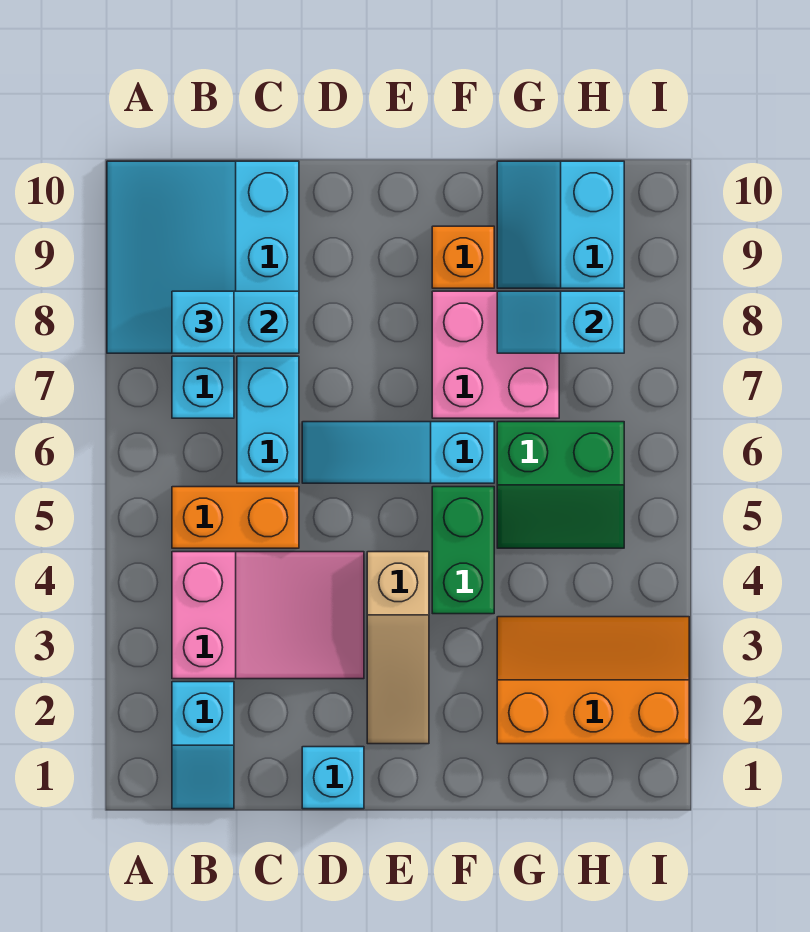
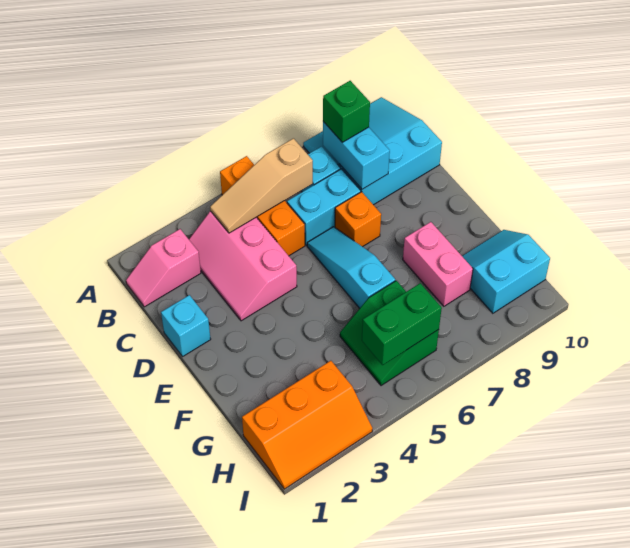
cyan slope B1:B2 level 1 top 2 -> pink slope B1:B2 level 1 top 2
pink slope B3:D4 level 1 top B -> pink slope B3:D4 level 1 top 4
orange brick B5:C5 level 1 -> orange brick A5:C5 level 1
cyan brick B8 level 3 -> green brick B8 level 3
tan slope E2:E4 level 1 top 4 -> tan slope B4:B6 level 2 top 6
green brick F4:F5 level 1 -> green brick H5:H6 level 2
pink brick F7:G8 level 1 -> pink brick F8:G8 level 1
orange brick F9 level 1 -> orange brick D7 level 1
orange slope G2:I3 level 1 top 2 -> orange slope H1:I3 level 1 top H
cyan slope G8:H8 level 2 top H -> none

